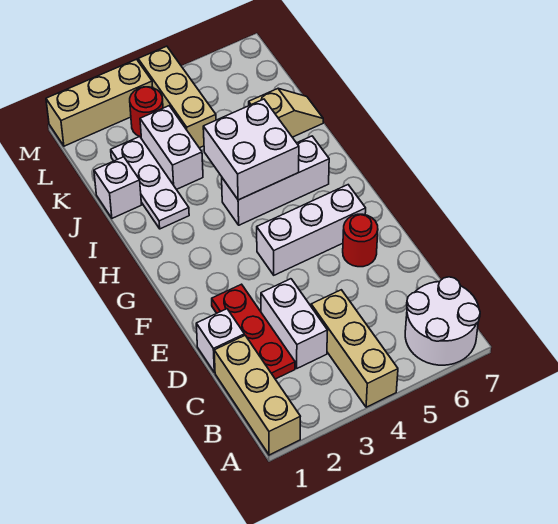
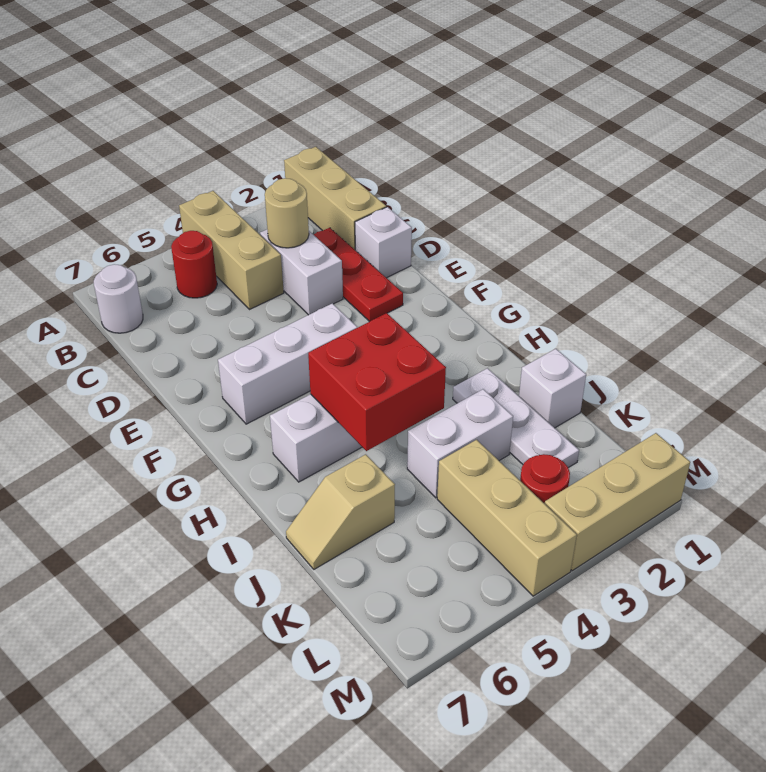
white round brick A6:B7 level 1 -> white round brick B7 level 1
none -> tan round brick C3 level 2
red round brick E6 level 1 -> red round brick B5 level 1
white brick H4:I5 level 2 -> red brick H4:I5 level 2
white brick J3:K3 level 1 -> white brick J3:J4 level 1

